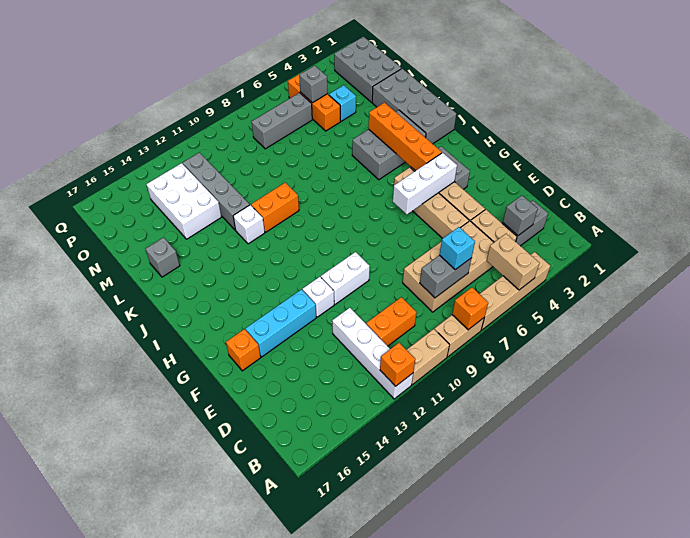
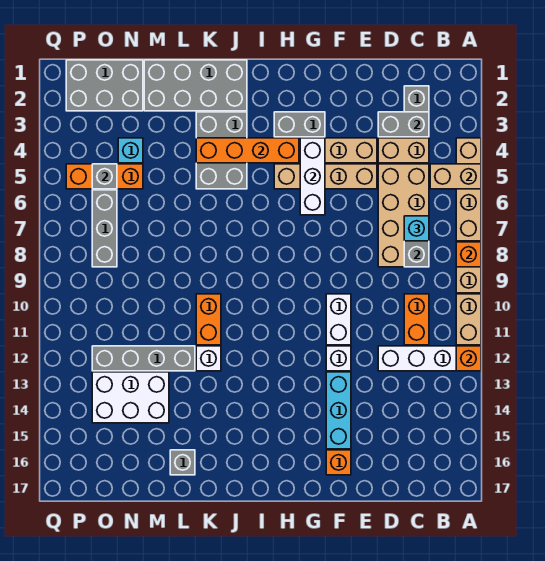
grey brick C3 level 2 -> grey brick C3:D3 level 2

